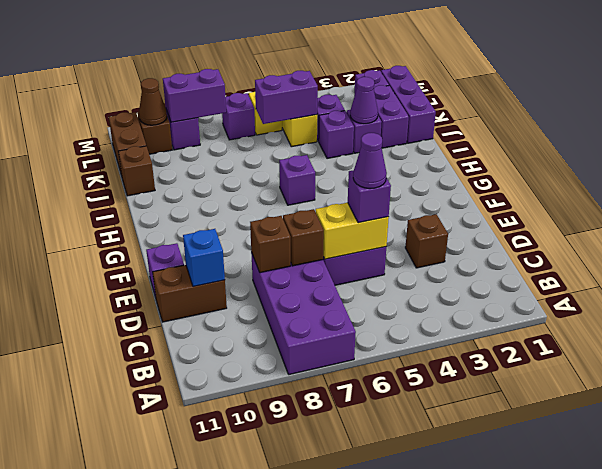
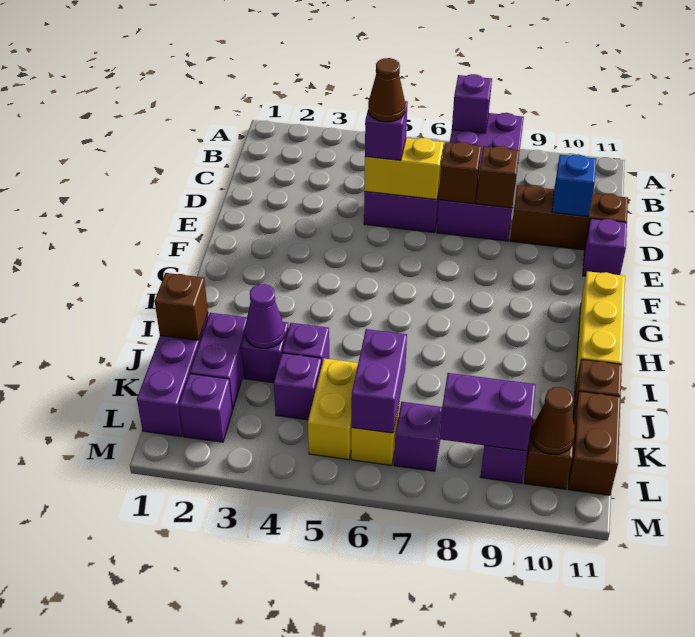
brown brick D3 level 1 -> brown brick J1 level 2
purple cone D5 level 4 -> brown cone D5 level 4
brown brick D10:D11 level 1 -> brown brick D9:D11 level 1
none -> yellow brick G11:I11 level 1
purple brick H6 level 1 -> purple brick A7 level 2
purple brick K5:K6 level 2 -> purple brick K6:L6 level 2

